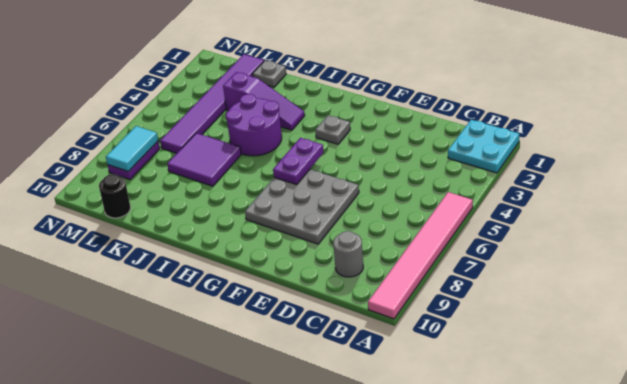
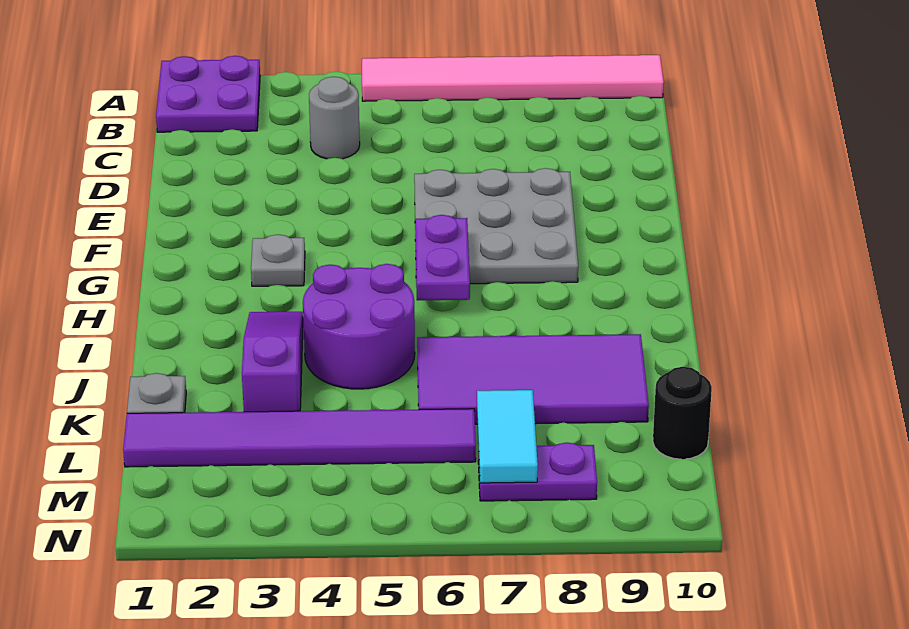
cyan plate A1:B2 level 1 -> purple plate A1:B2 level 1
grey round brick C9 level 1 -> grey round brick C4 level 1
purple plate G5:G6 level 2 -> purple plate G6:H6 level 2
purple tile J6:K7 level 1 -> purple tile J6:K9 level 1
cyan tile M7:M8 level 2 -> cyan tile L7:M7 level 2

